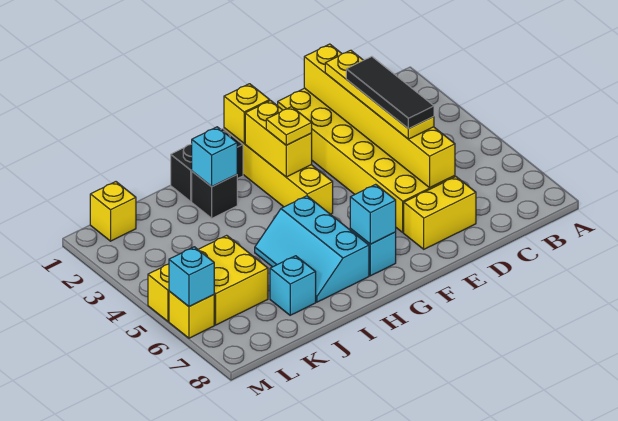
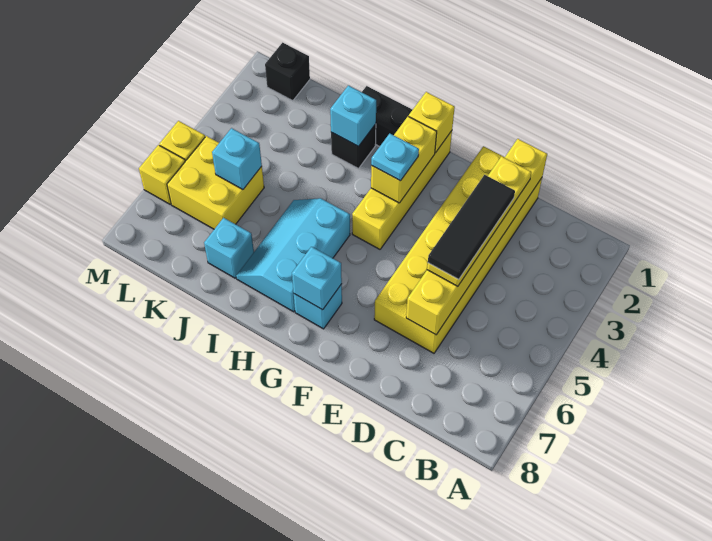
yellow brick D7:E7 level 1 -> none
yellow plate G3 level 3 -> cyan plate G3 level 3
yellow brick L1 level 1 -> black brick L1 level 1
cyan brick M6 level 2 -> cyan brick K5 level 2

